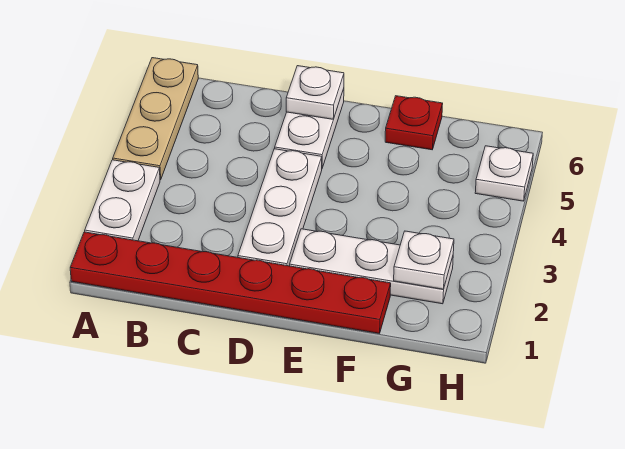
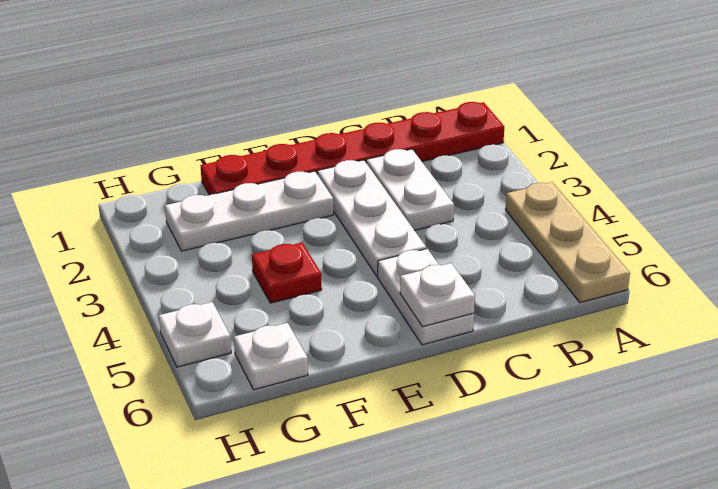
white plate A2:A3 level 1 -> white plate C2:C3 level 1
red plate F6 level 1 -> red plate F4 level 1
white plate G2 level 2 -> white plate G6 level 1

